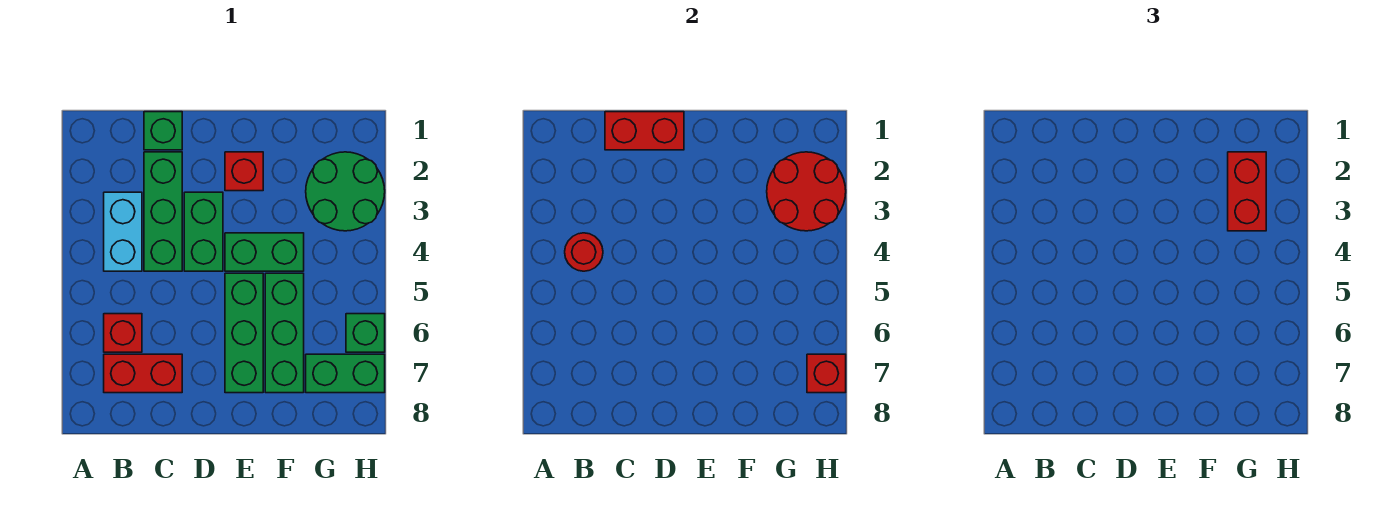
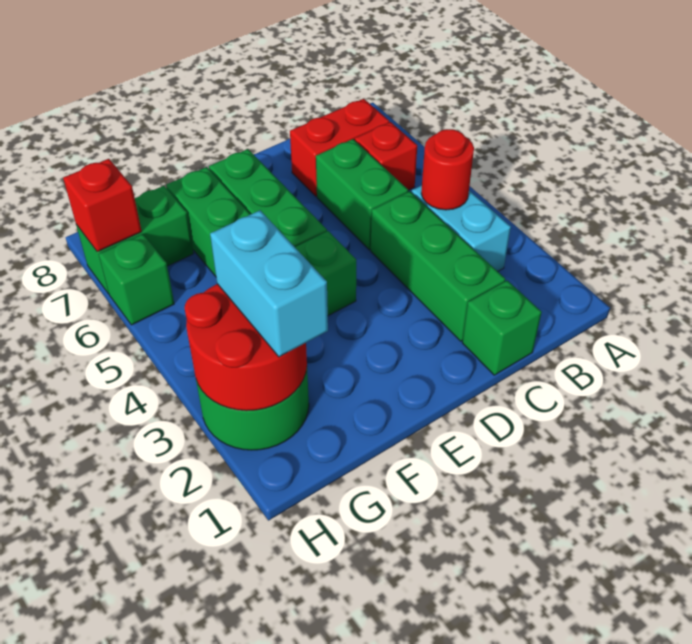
red brick C1:D1 level 2 -> none
green brick D3:D4 level 1 -> green brick C5:C6 level 1
red brick E2 level 1 -> none
red brick G2:G3 level 3 -> cyan brick G2:G3 level 3

